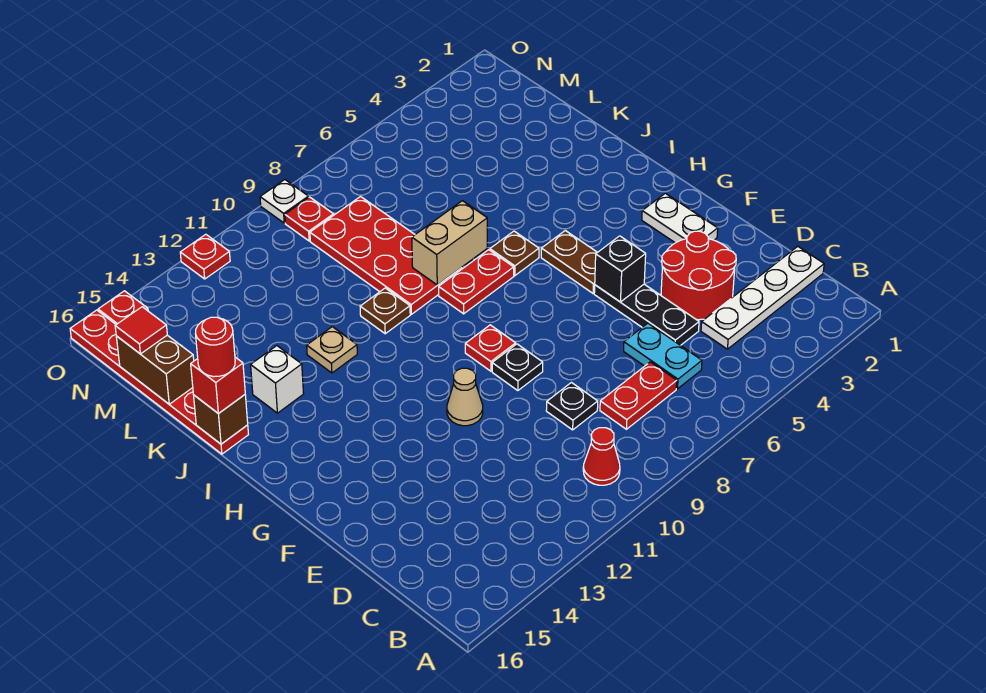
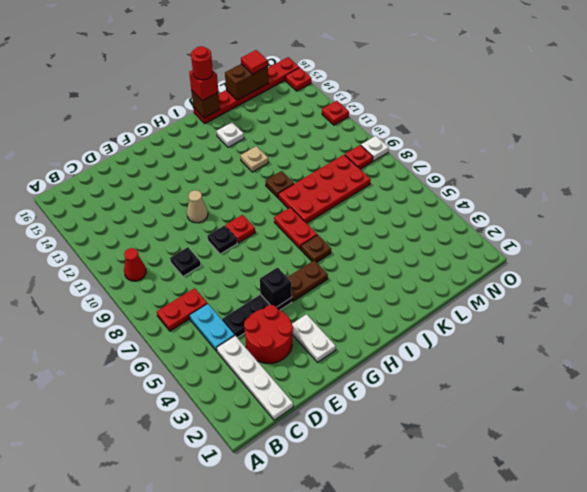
cyan plate C6:D6 level 1 -> cyan plate C5:C6 level 1
red plate C7:C8 level 1 -> red plate B7:C7 level 1
white plate F2:G2 level 1 -> white plate F2:F3 level 1
tan brick J7:J8 level 2 -> none
white brick J14 level 1 -> white plate J14 level 1

